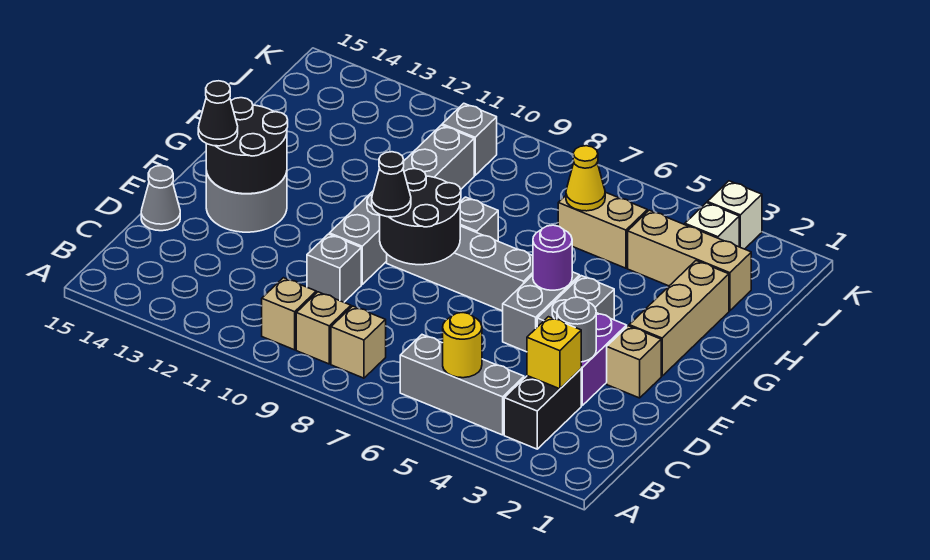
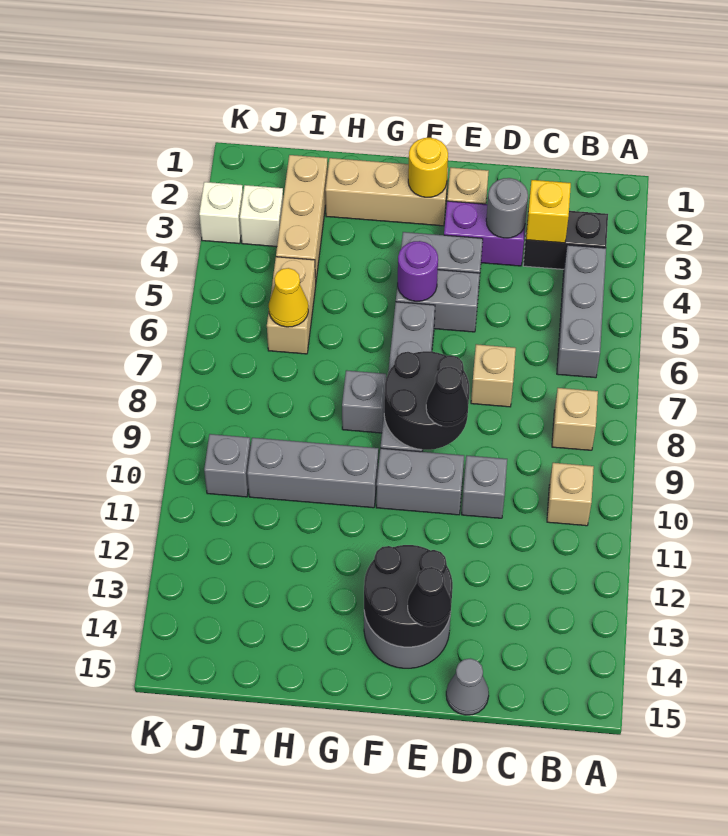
yellow round brick B5 level 2 -> yellow round brick F2 level 2
tan brick B9 level 1 -> tan brick D7 level 1

